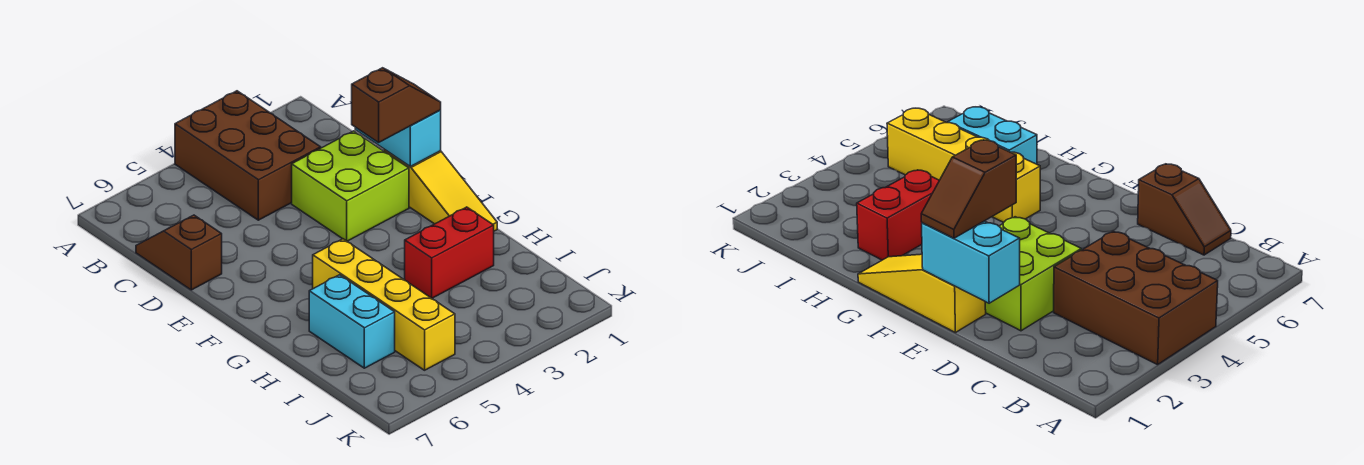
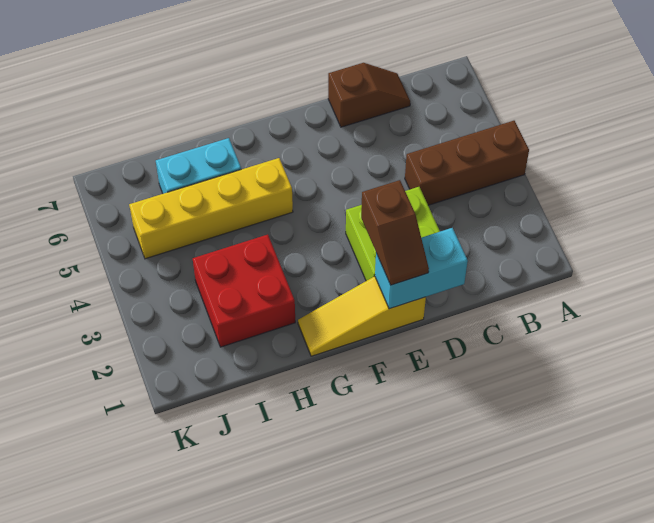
brown brick A3:C4 level 1 -> brown brick A4:C4 level 1
red brick H2:H3 level 1 -> red brick H2:I3 level 1

